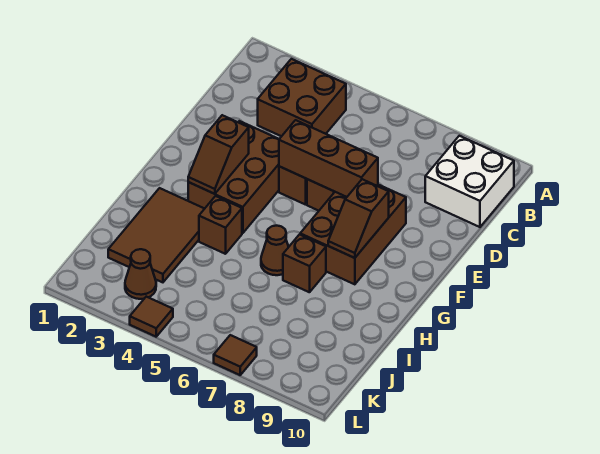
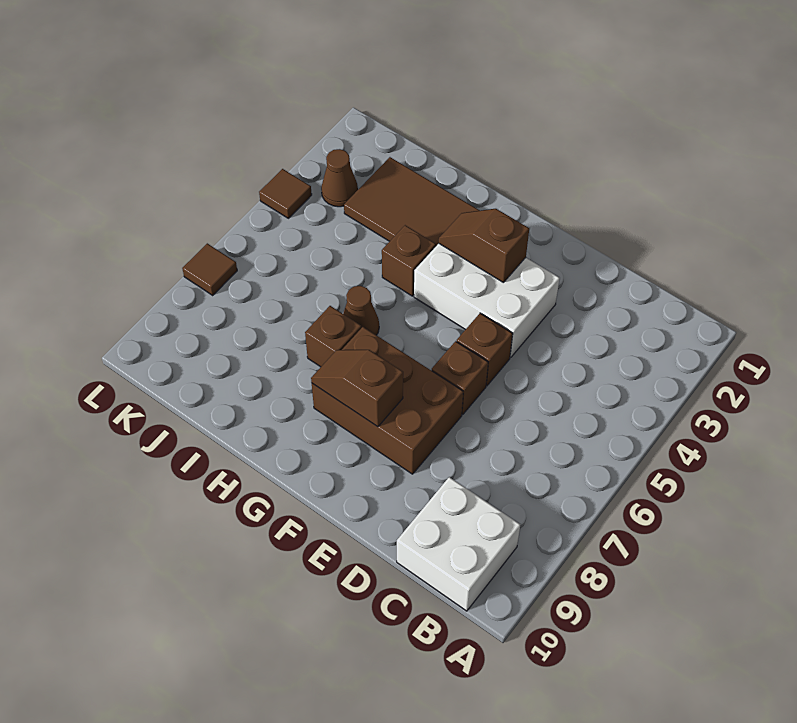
brown brick B3:C4 level 1 -> none
brown brick E3:G4 level 1 -> white brick E3:G4 level 1
brown brick E5:E7 level 2 -> none

